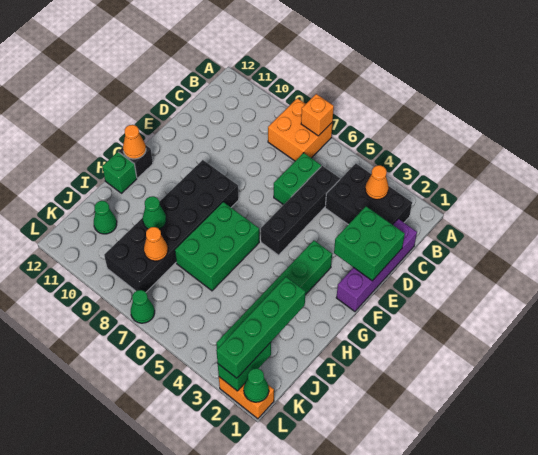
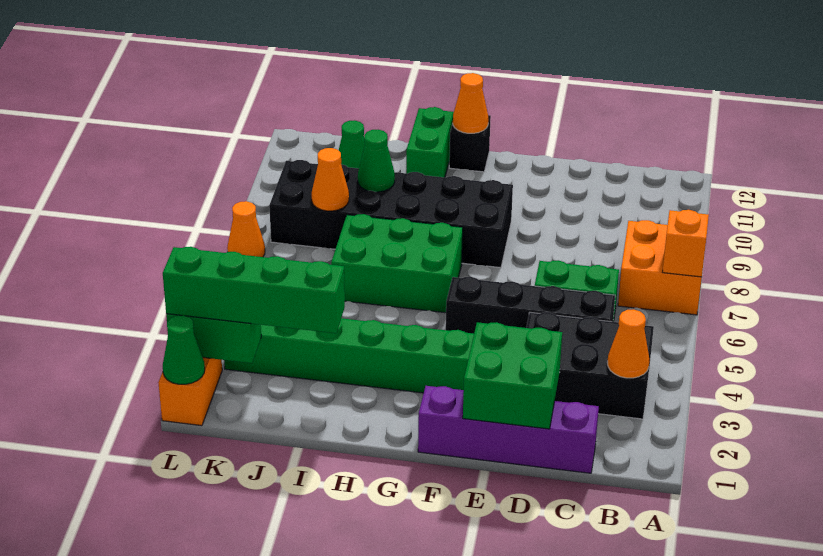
black brick B2:C4 level 1 -> black brick B3:D4 level 1
green brick H12 level 1 -> green brick H11:H12 level 1
green cone L7 level 1 -> orange cone L7 level 1

